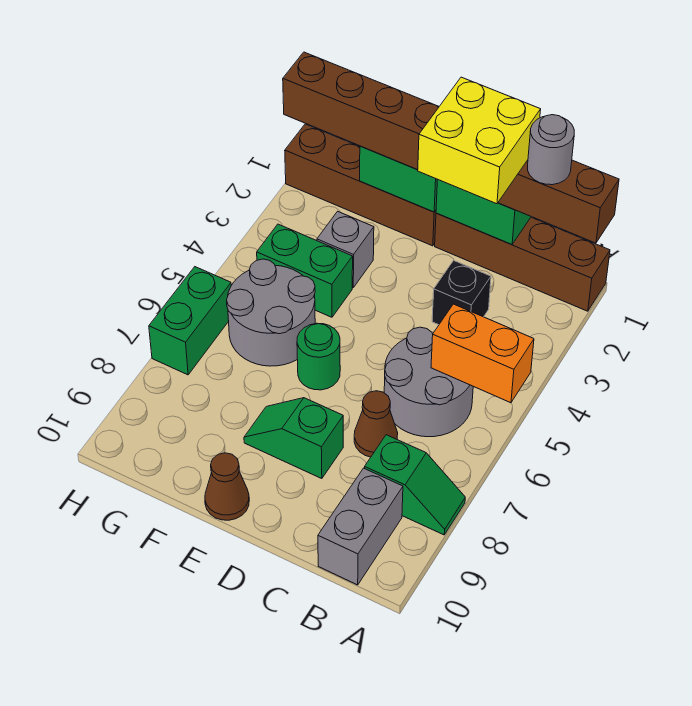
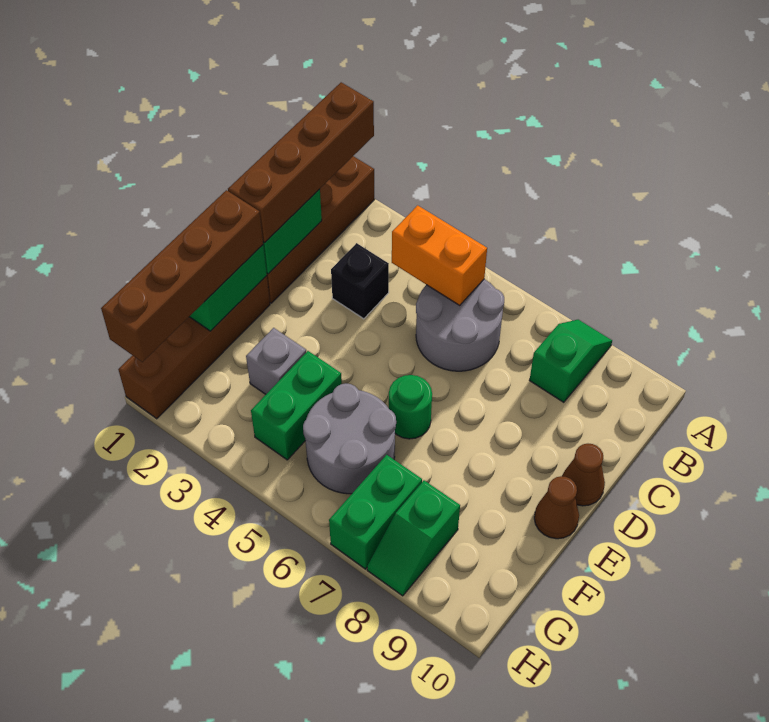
orange brick A5:B5 level 2 -> orange brick B4:B5 level 2
grey round brick B1 level 4 -> none
grey brick B9:B10 level 1 -> none
yellow brick C1:D2 level 4 -> none
brown cone C7 level 1 -> brown cone D10 level 1
green slope D8:E8 level 1 top D -> green slope G8:H8 level 1 top G
green brick H6:H7 level 1 -> green brick G7:H7 level 1

